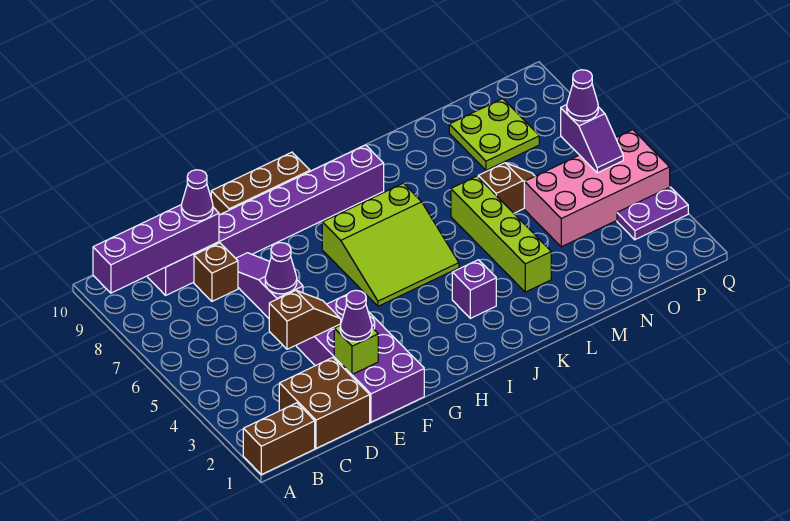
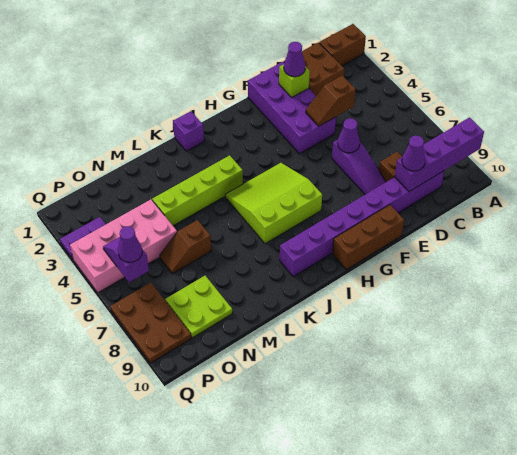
purple brick J3 level 1 -> purple brick J1 level 1
lime brick L3:L6 level 1 -> lime brick J4:M4 level 1
none -> brown plate P7:Q9 level 1

